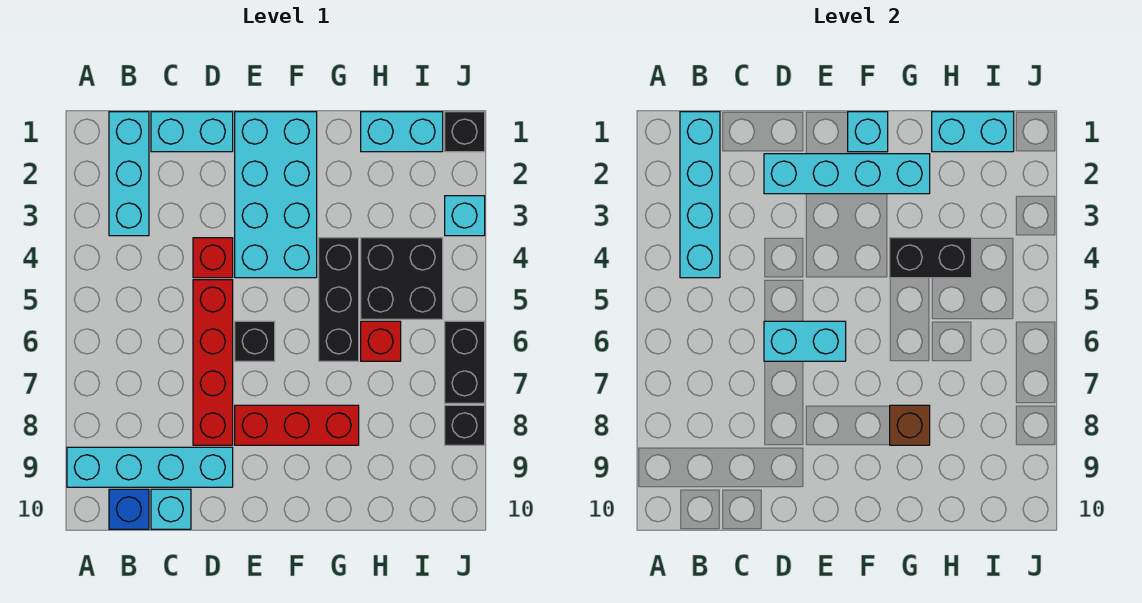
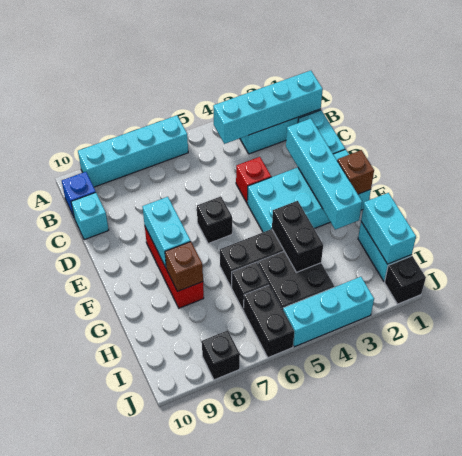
cyan brick A9:D9 level 1 -> cyan brick A6:A9 level 1
red brick D5:D8 level 1 -> none
cyan brick D6:E6 level 2 -> cyan brick E8:F8 level 2
cyan brick F1 level 2 -> brown brick F1 level 2
red brick H6 level 1 -> black brick H6 level 1
cyan brick J3 level 1 -> cyan brick J3:J5 level 1
black brick J6:J7 level 1 -> black brick I6:J6 level 1

